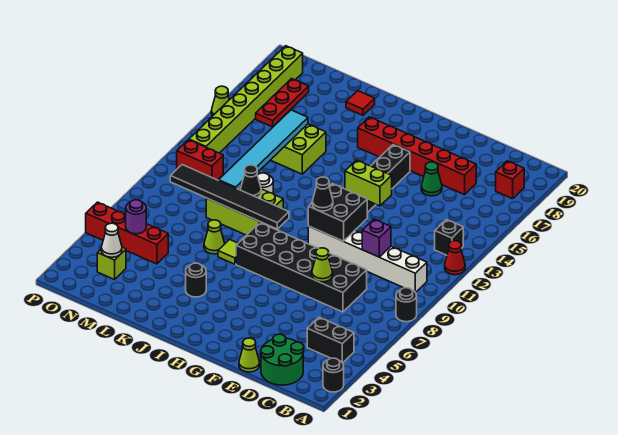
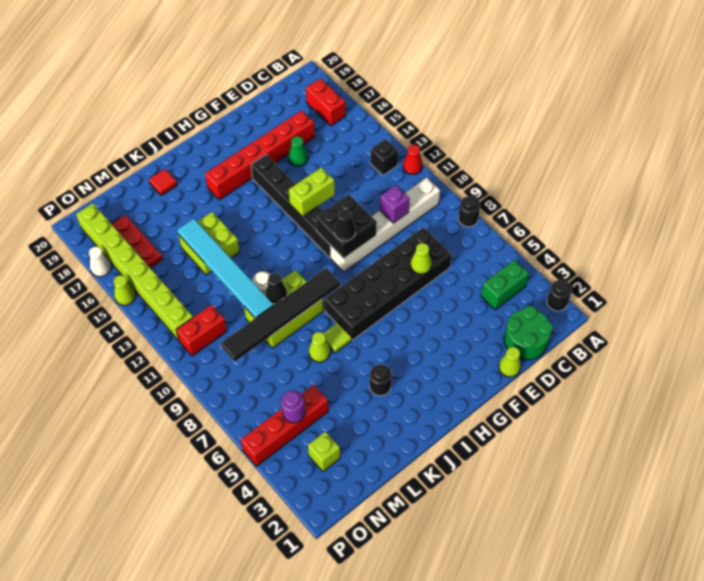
black brick B4:C4 level 1 -> green brick B4:C4 level 1
red brick B18 level 1 -> red brick B17:B18 level 1
white cone N3 level 2 -> white cone P17 level 1

